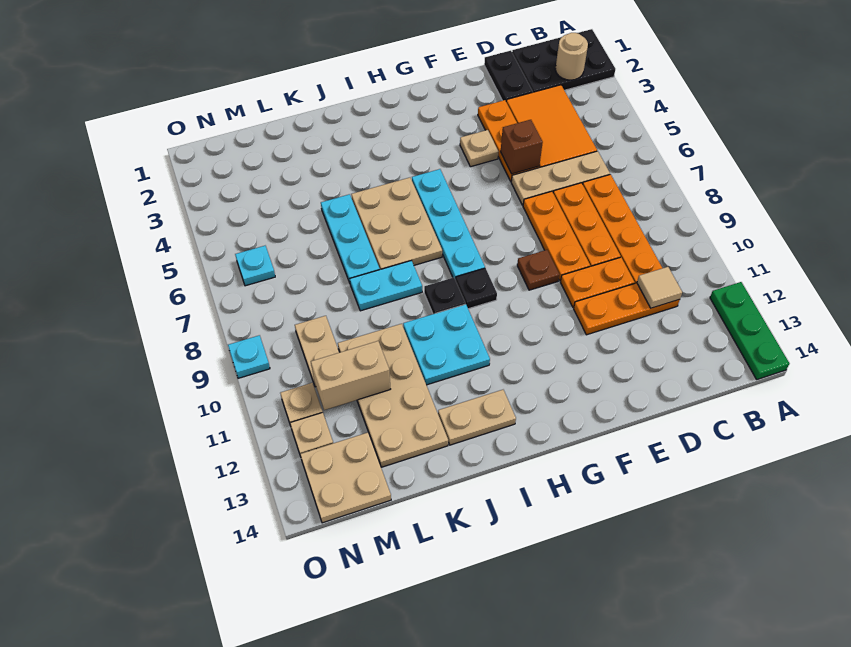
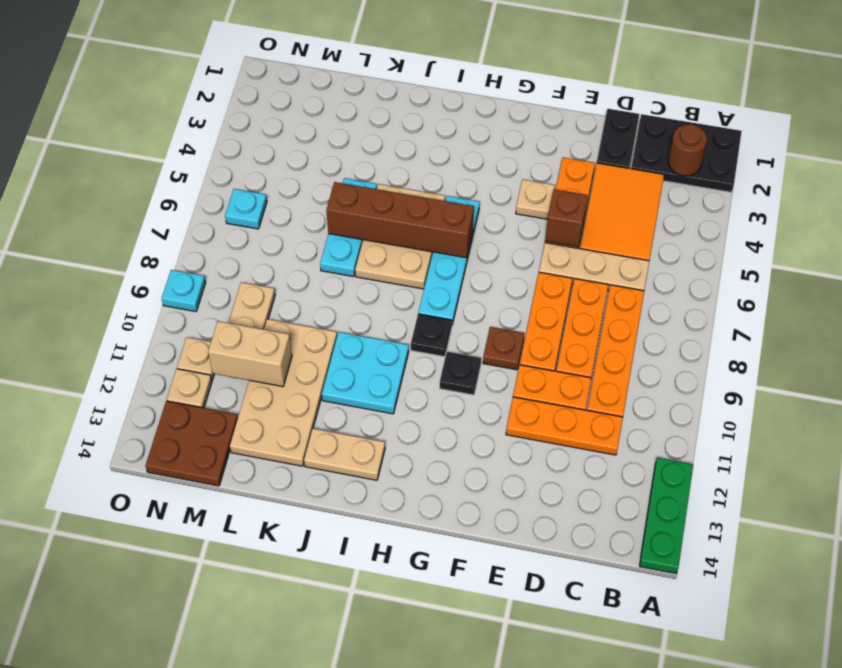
tan round brick B2 level 2 -> brown round brick B2 level 2
tan tile C11 level 2 -> none
none -> brown brick H6:K6 level 2
black plate I9 level 1 -> black plate G10 level 1
cyan plate J8:K8 level 1 -> none
tan plate M13:N14 level 1 -> brown plate M13:N14 level 1

